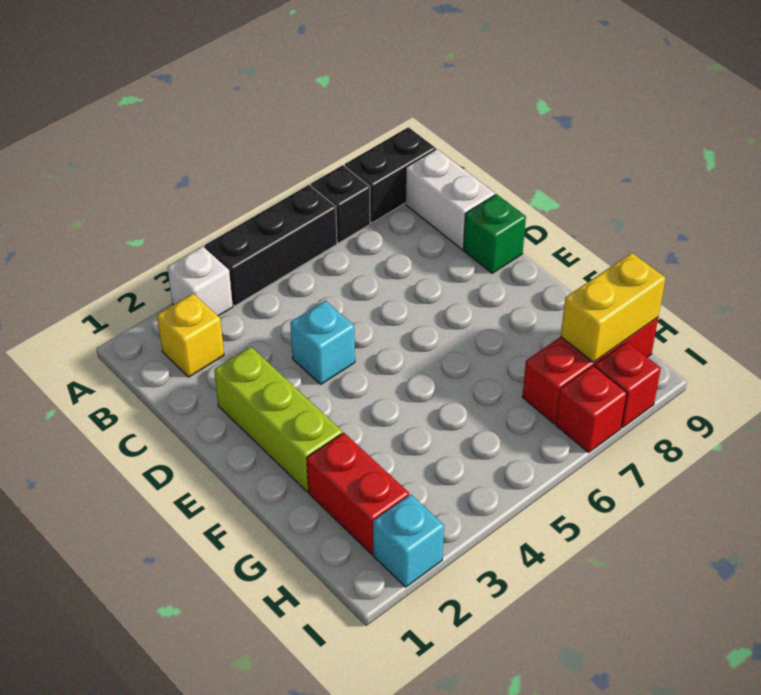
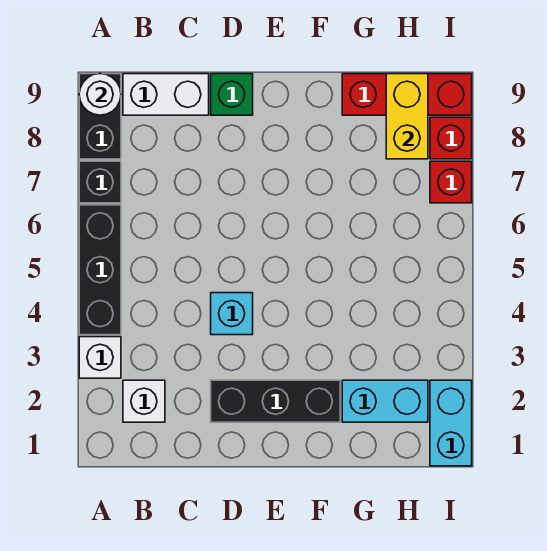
none -> white round brick A9 level 2
yellow brick B2 level 1 -> white brick B2 level 1
lime brick D2:F2 level 1 -> black brick D2:F2 level 1
red brick G2:H2 level 1 -> cyan brick G2:H2 level 1
red brick H7:H9 level 1 -> red brick G9:I9 level 1
cyan brick I2 level 1 -> cyan brick I1:I2 level 1

